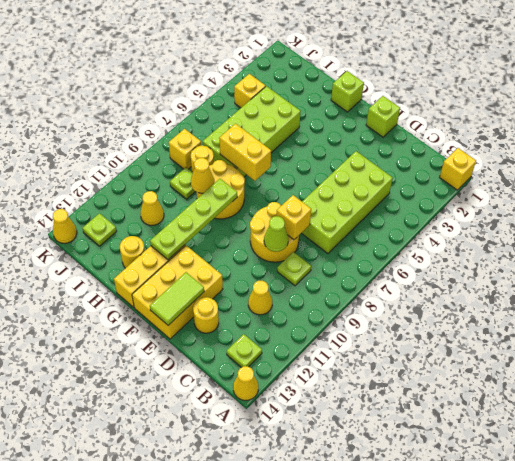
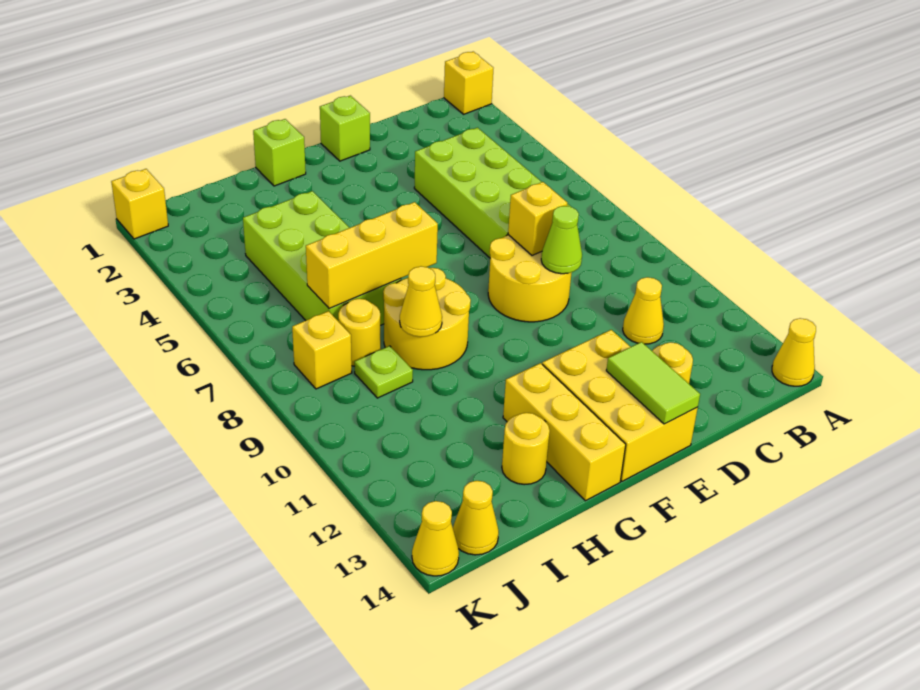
lime plate B13 level 1 -> none
lime plate C9 level 1 -> none
yellow brick G7:H7 level 2 -> yellow brick G7:I7 level 2
lime plate G9:G12 level 2 -> none
yellow cone I11 level 1 -> yellow cone J14 level 1
yellow brick J4 level 1 -> yellow brick K1 level 1
lime plate J13 level 1 -> none

